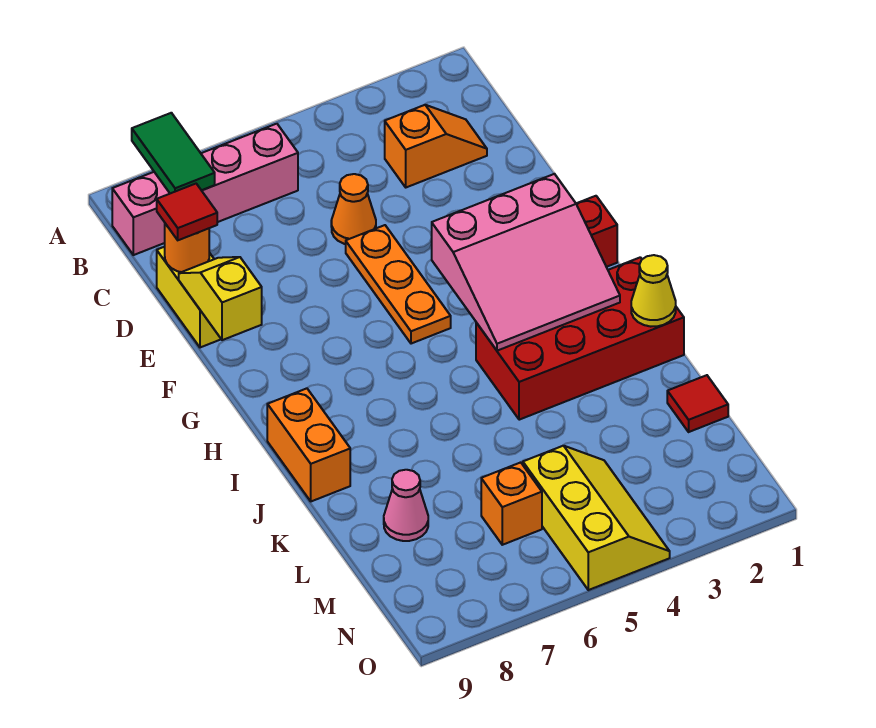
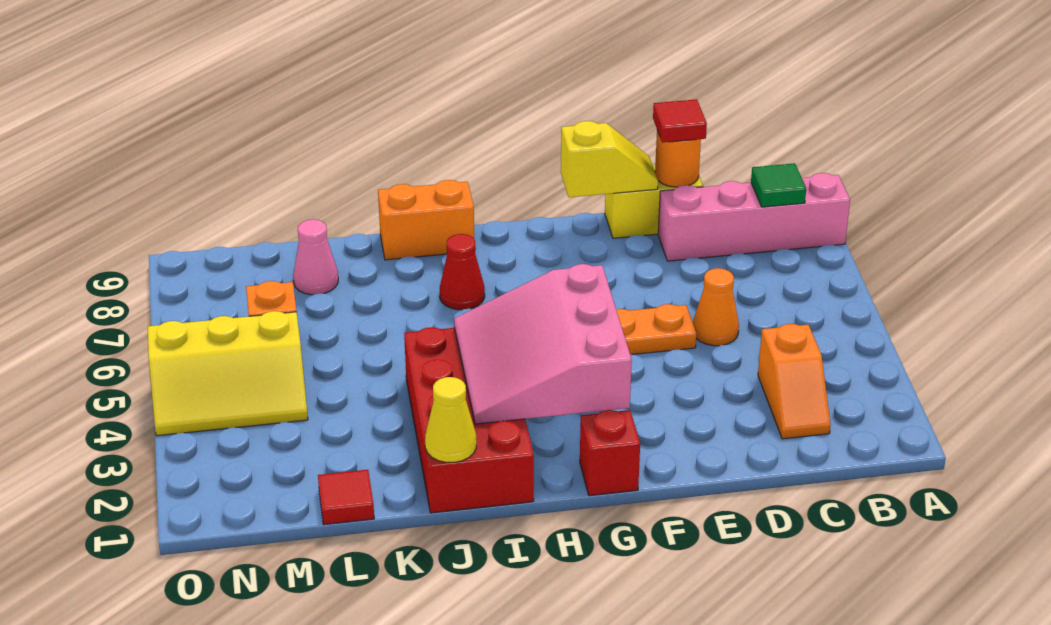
green tile A8:B8 level 2 -> green tile B8 level 2
pink brick B6:B9 level 1 -> pink brick A8:D8 level 1
none -> red cone I7 level 1

